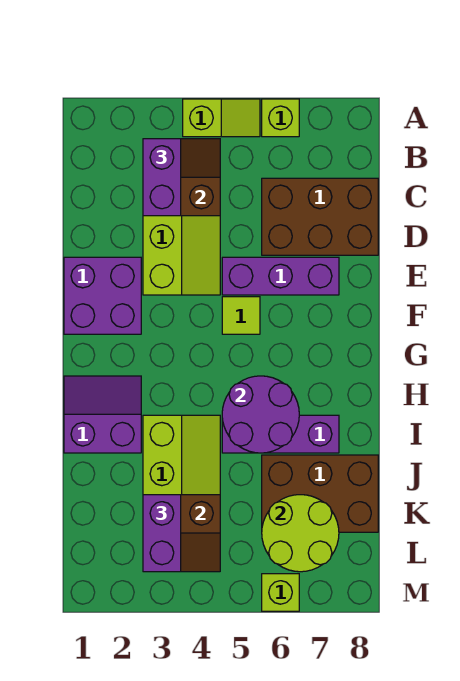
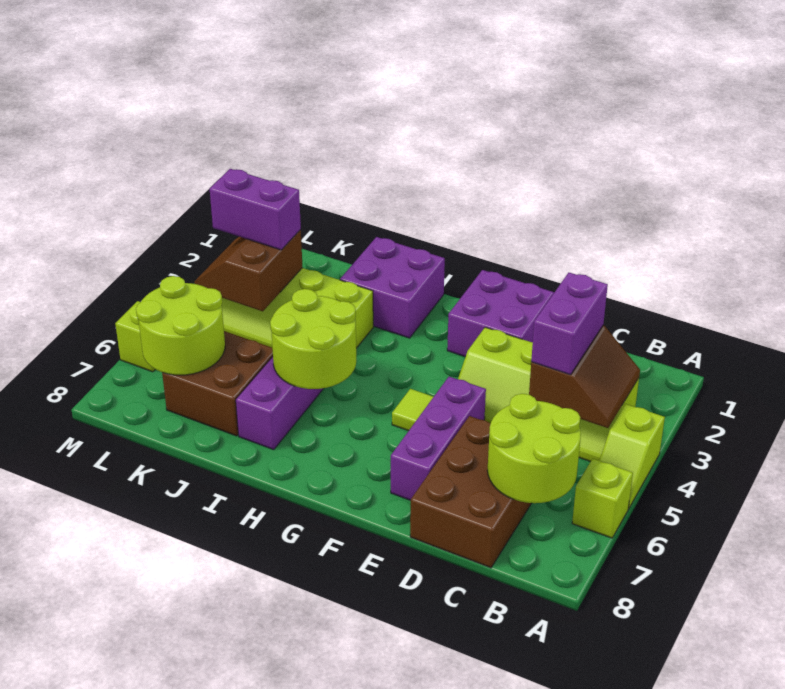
purple brick B3:C3 level 3 -> purple brick C3:C4 level 3
none -> lime round brick B6:C7 level 2
purple slope H1:I2 level 1 top I -> purple brick H1:I2 level 1
purple round brick H5:I6 level 2 -> lime round brick H5:I6 level 2
brown brick J6:K8 level 1 -> brown brick J6:K7 level 1

